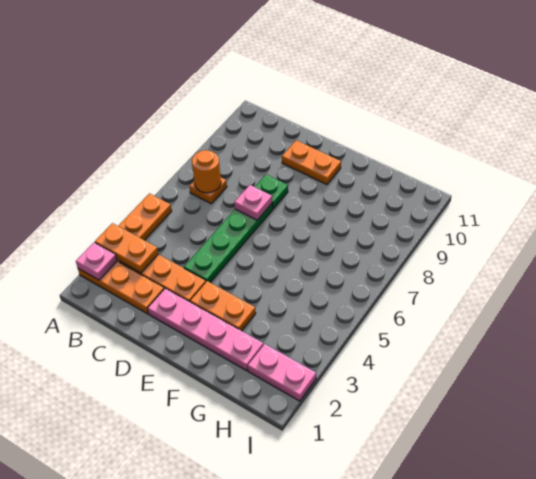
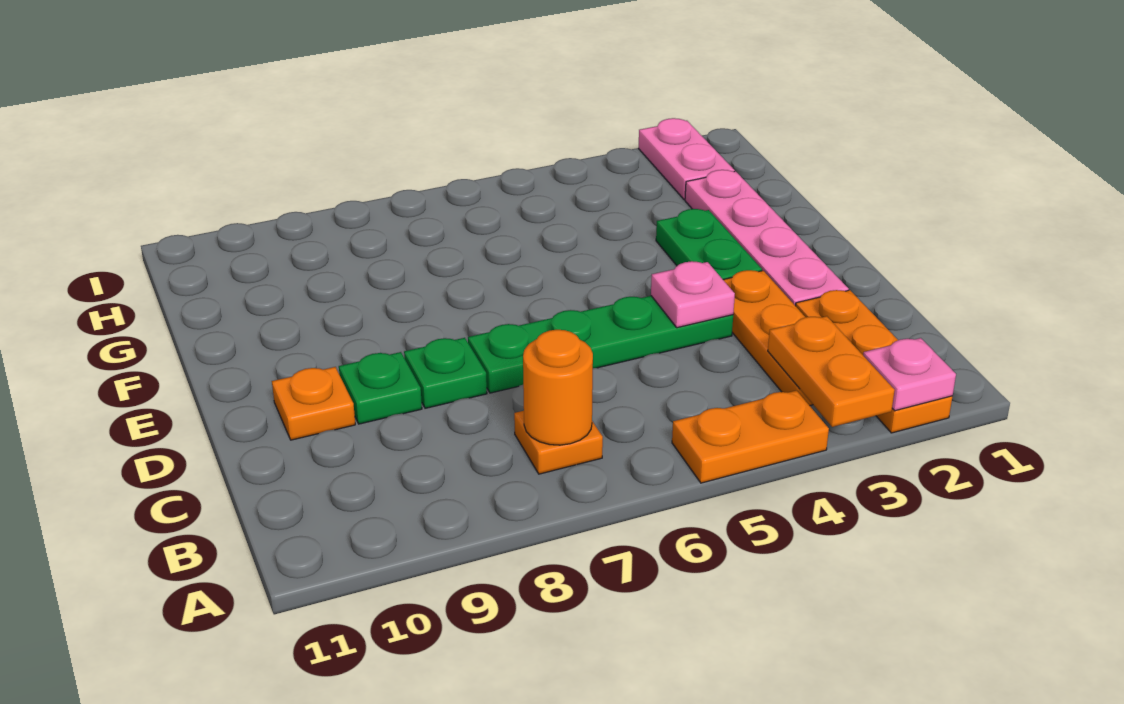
pink plate D7 level 2 -> pink plate D4 level 2
none -> green plate D9 level 1
orange plate D10:E10 level 1 -> orange plate D10 level 1
orange plate E3:F3 level 1 -> green plate E3:F3 level 1

